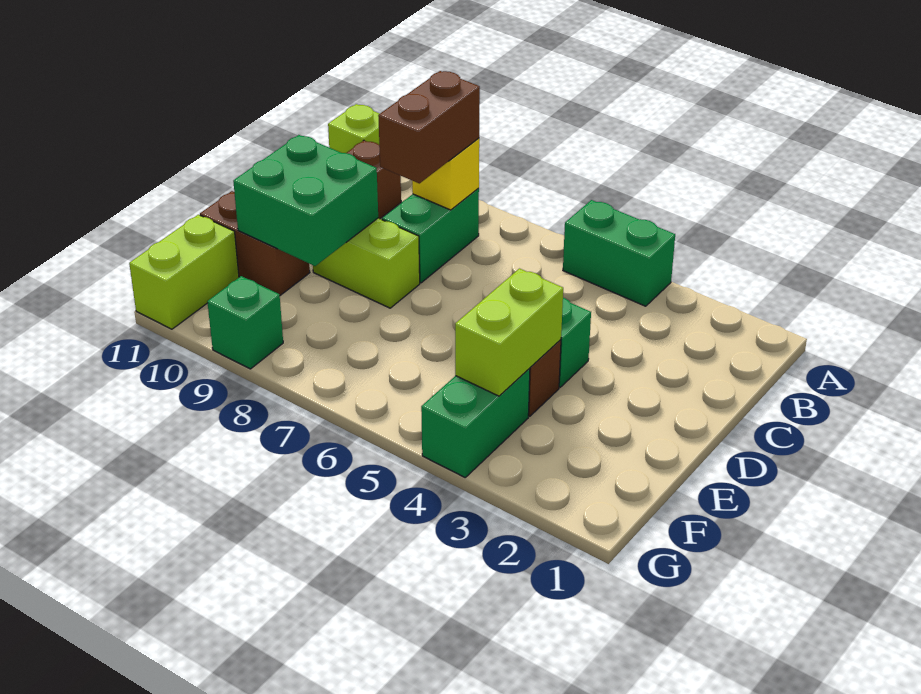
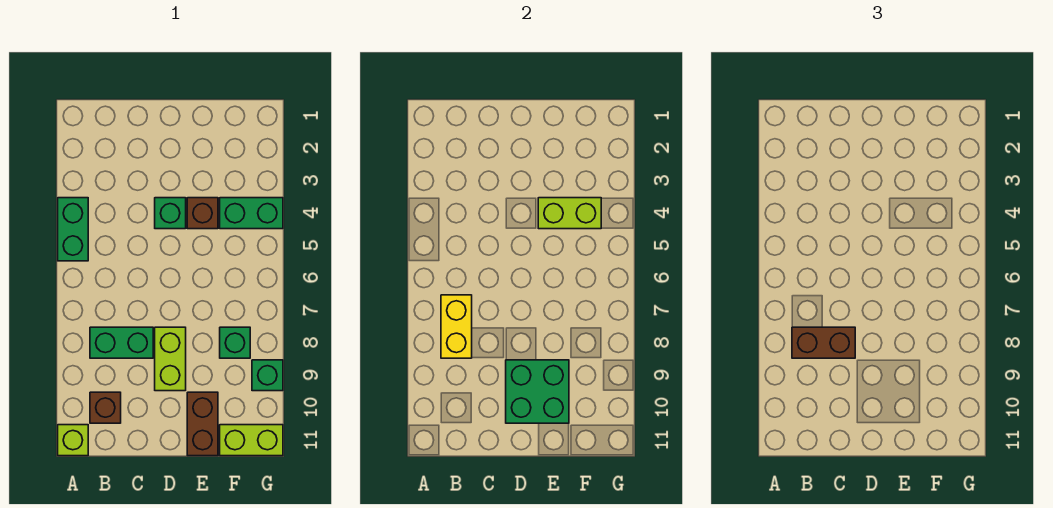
yellow brick B8 level 2 -> yellow brick B7:B8 level 2
none -> green brick F8 level 1

